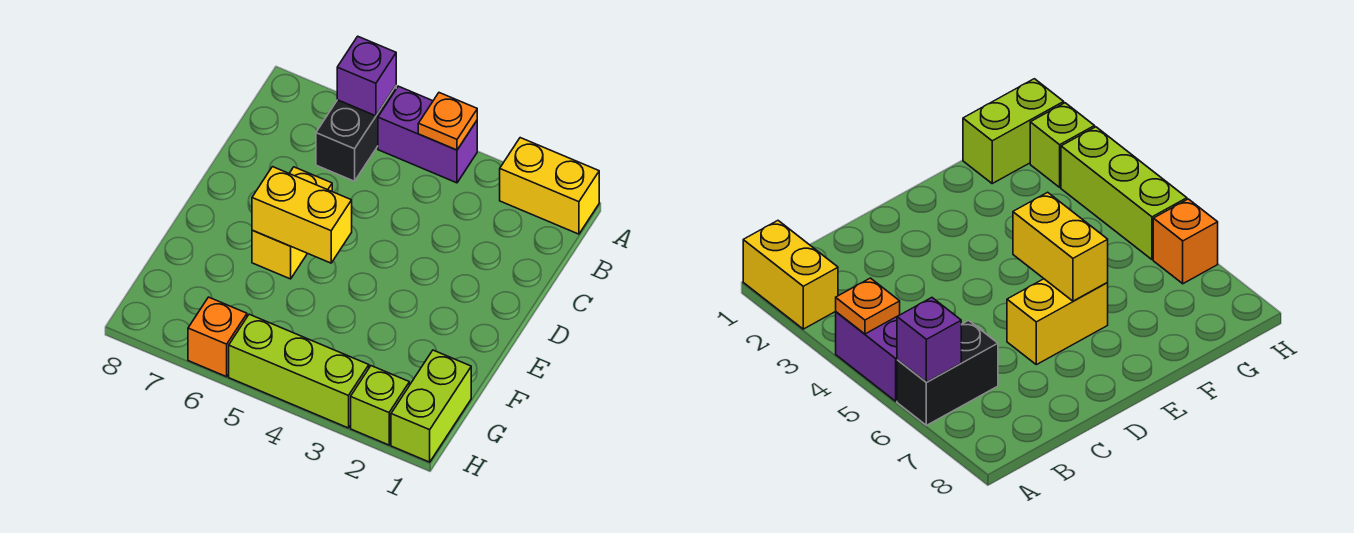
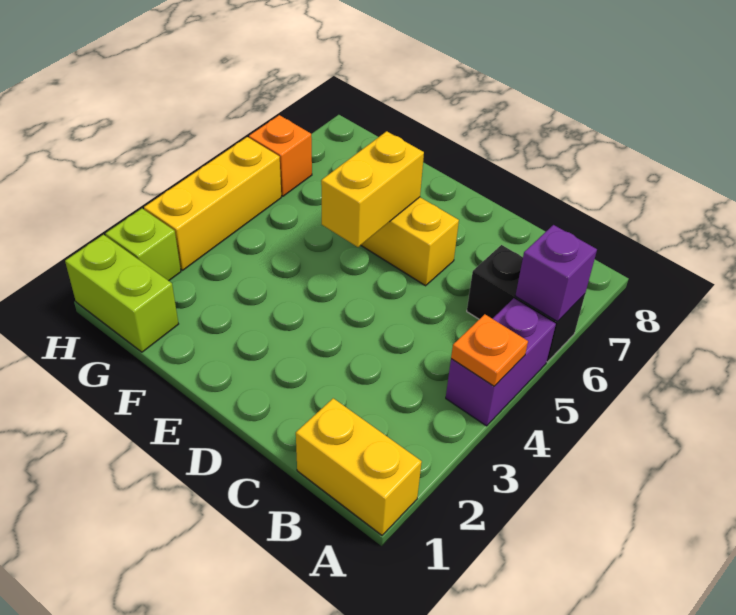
yellow brick A1:A2 level 1 -> yellow brick A1:B1 level 1
lime brick H3:H5 level 1 -> yellow brick H3:H5 level 1

